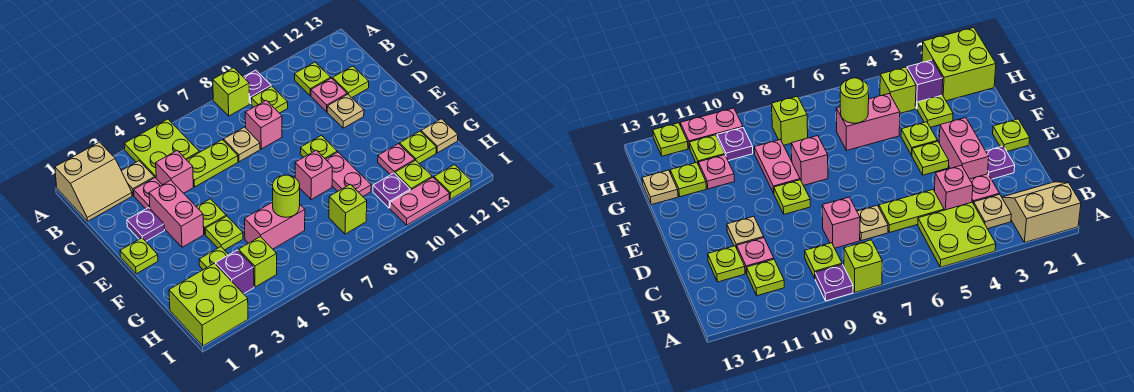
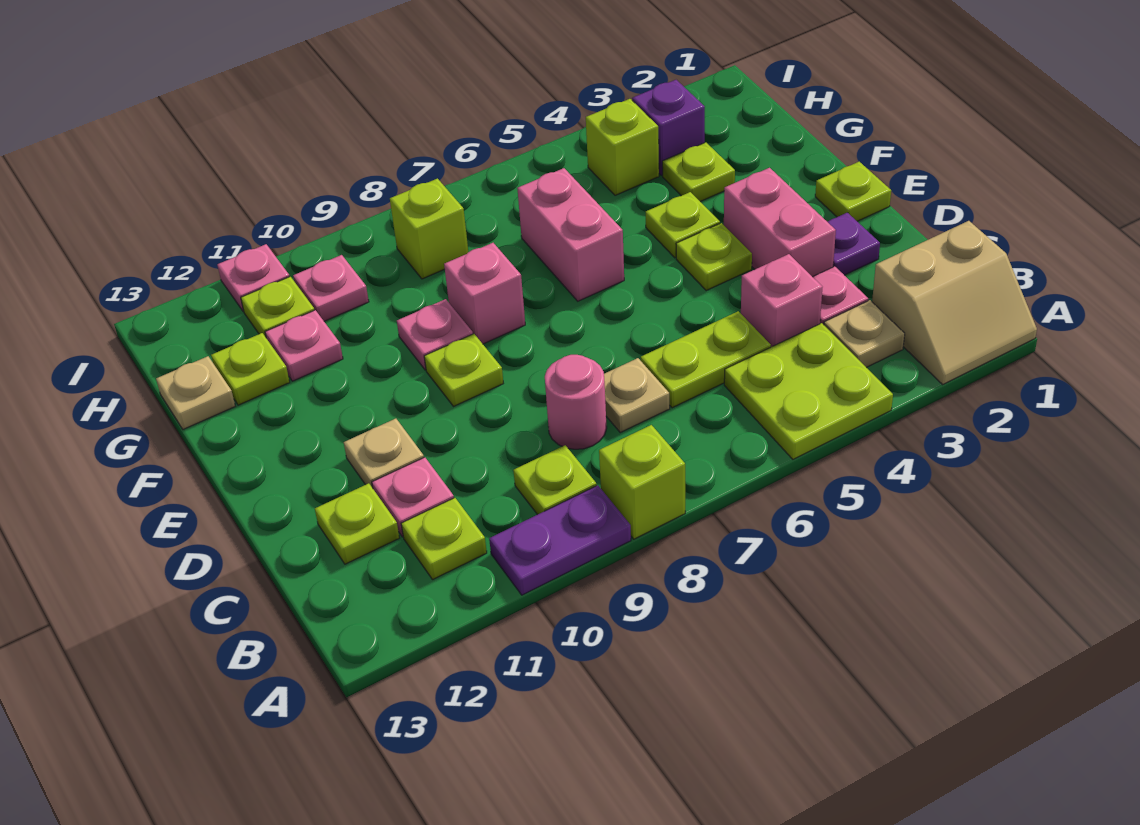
tan slope A1:B2 level 1 top A -> tan slope A1:B2 level 1 top B
purple plate A9 level 1 -> purple plate A9:A10 level 1
pink brick C8 level 1 -> pink round brick C8 level 1
pink plate F9:G9 level 1 -> pink plate F9 level 1
pink brick G5:G6 level 1 -> pink brick F6:G6 level 1
lime round brick G6 level 2 -> none
lime brick H1:I2 level 1 -> none
purple plate H10 level 1 -> pink plate H10 level 1
pink plate I10:I11 level 1 -> pink plate I11 level 1
lime plate I12 level 1 -> none

